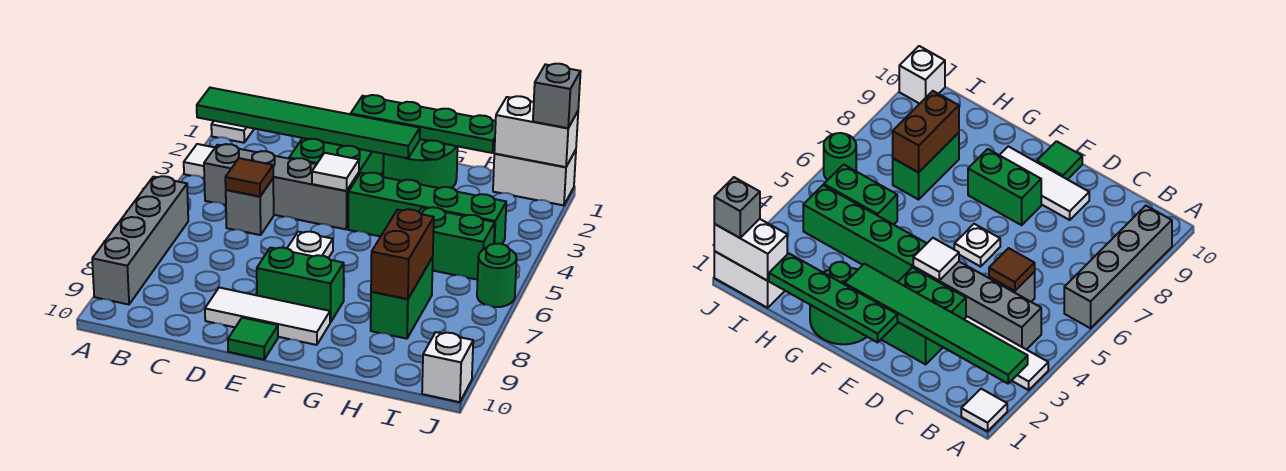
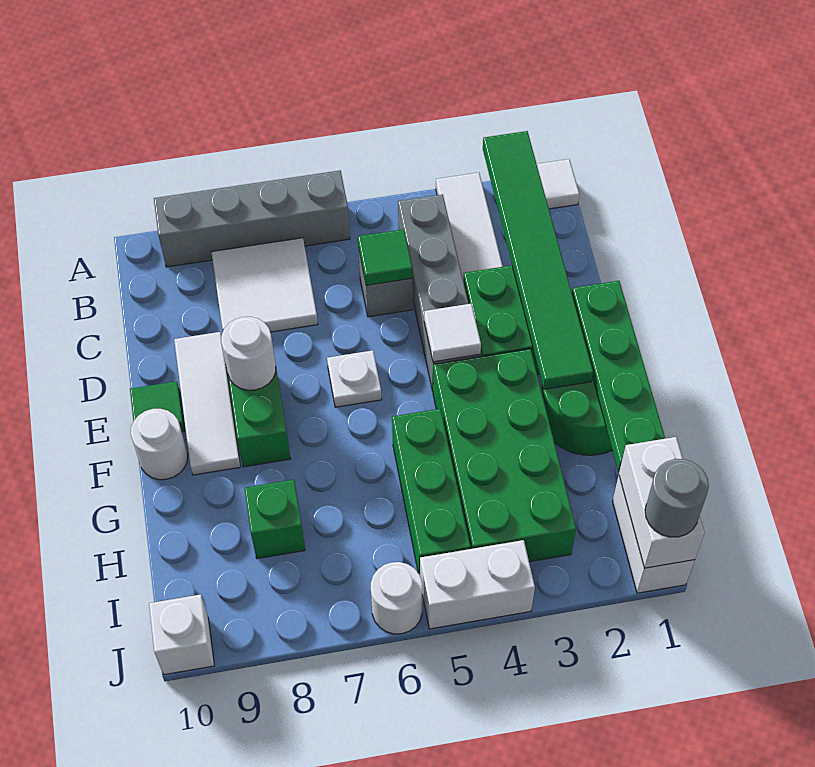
none -> white tile B7:C8 level 1
brown tile C5 level 2 -> green tile C5 level 2
none -> white round brick E8 level 2
green brick F4:I4 level 1 -> green brick F3:I4 level 1
none -> white round brick F10 level 1
green brick H5:I5 level 1 -> green brick G5:I5 level 1
green brick H7:H8 level 1 -> green brick H8 level 1
brown brick H7:H8 level 2 -> none
grey brick J1 level 3 -> grey round brick J1 level 3
none -> white brick J4:J5 level 1
green round brick J6 level 1 -> white round brick J6 level 1

